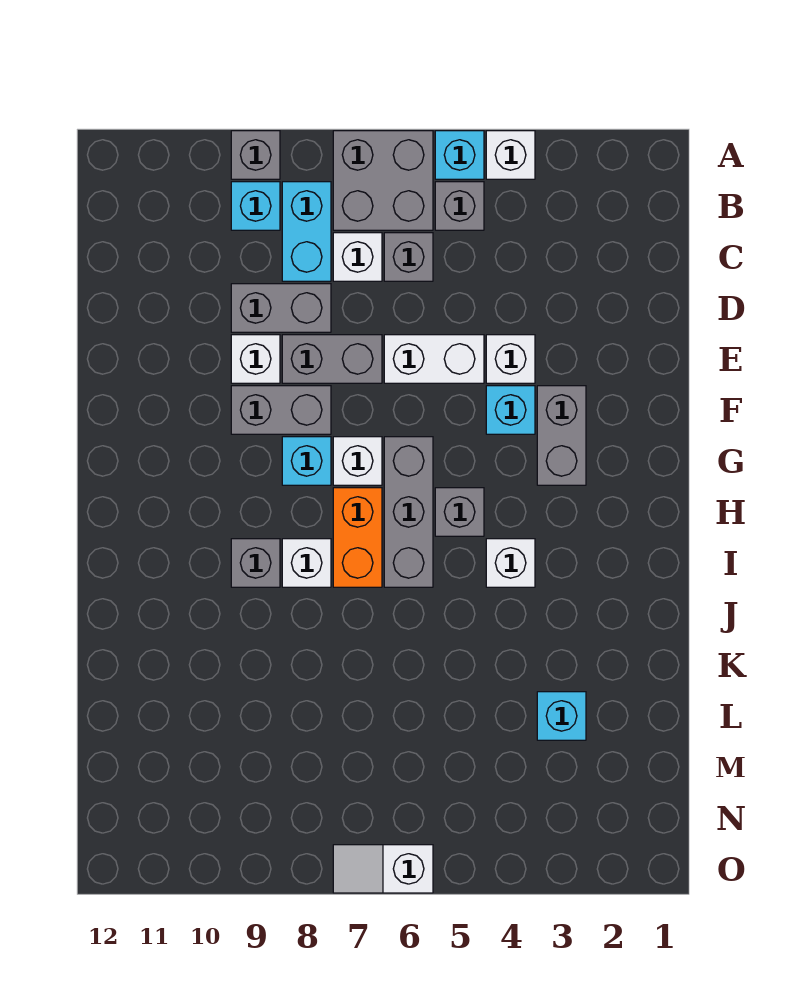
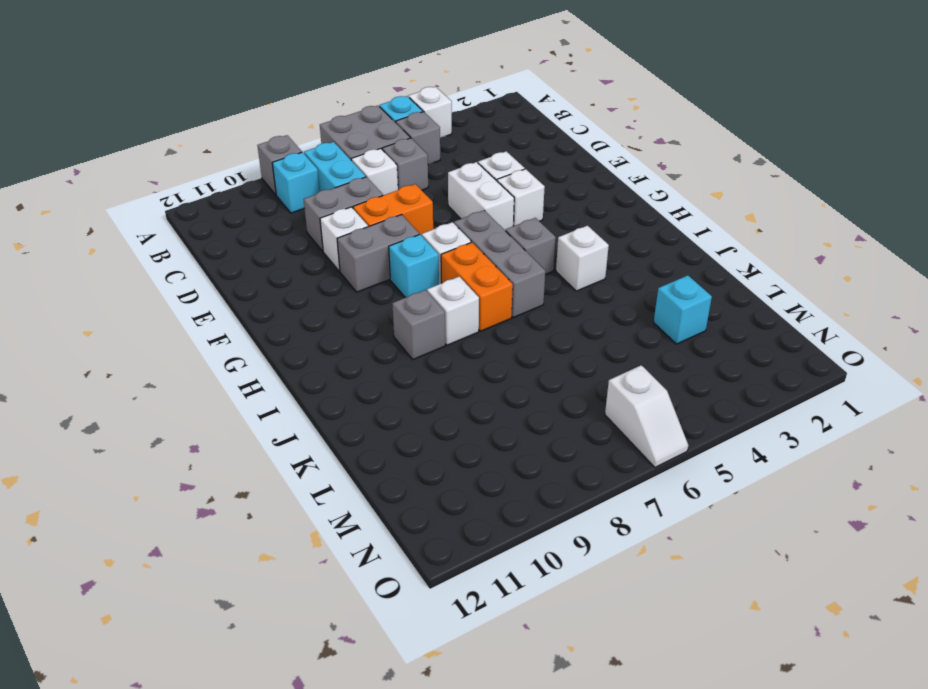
white brick E5:E6 level 1 -> white brick E5:F5 level 1
grey brick E7:E8 level 1 -> orange brick E7:E8 level 1
grey brick F3:G3 level 1 -> none
cyan brick F4 level 1 -> white brick F4 level 1
white slope O6:O7 level 1 top 6 -> white slope N6:O6 level 1 top N

